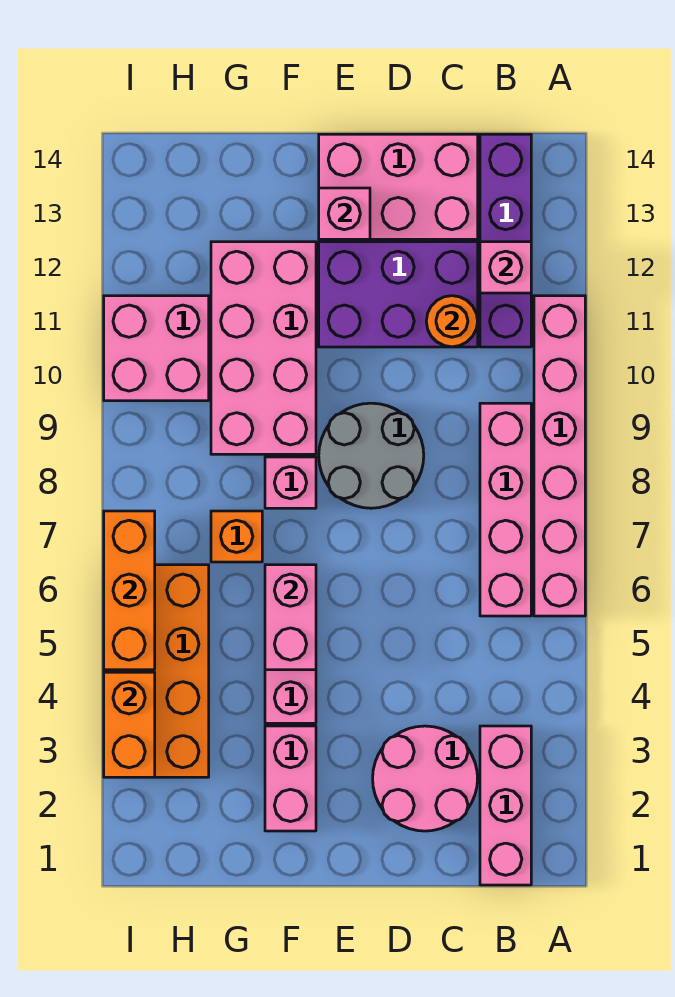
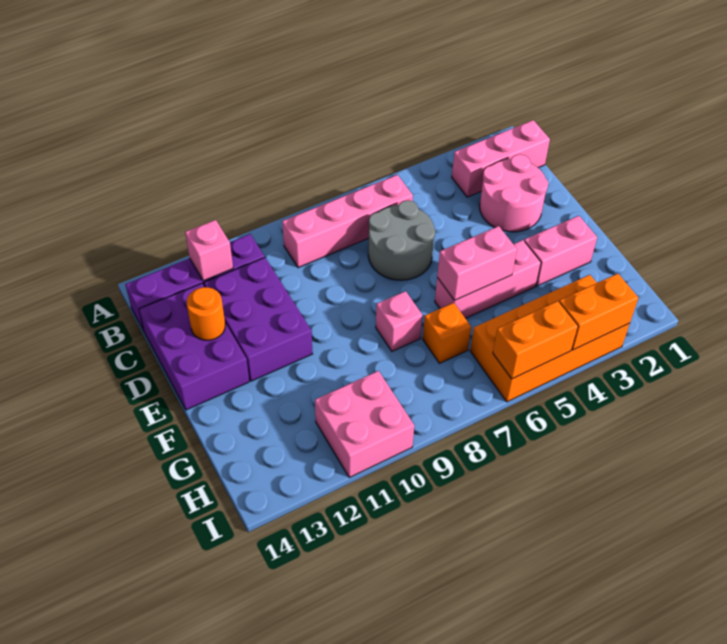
pink brick A6:A11 level 1 -> none
orange round brick C11 level 2 -> orange round brick D13 level 2
pink brick C13:E14 level 1 -> purple brick C13:E14 level 1
grey round brick D8:E9 level 1 -> grey round brick C6:D7 level 1
pink brick E13 level 2 -> none
pink brick F9:G12 level 1 -> none
orange brick I5:I7 level 2 -> orange brick I5:I6 level 2

